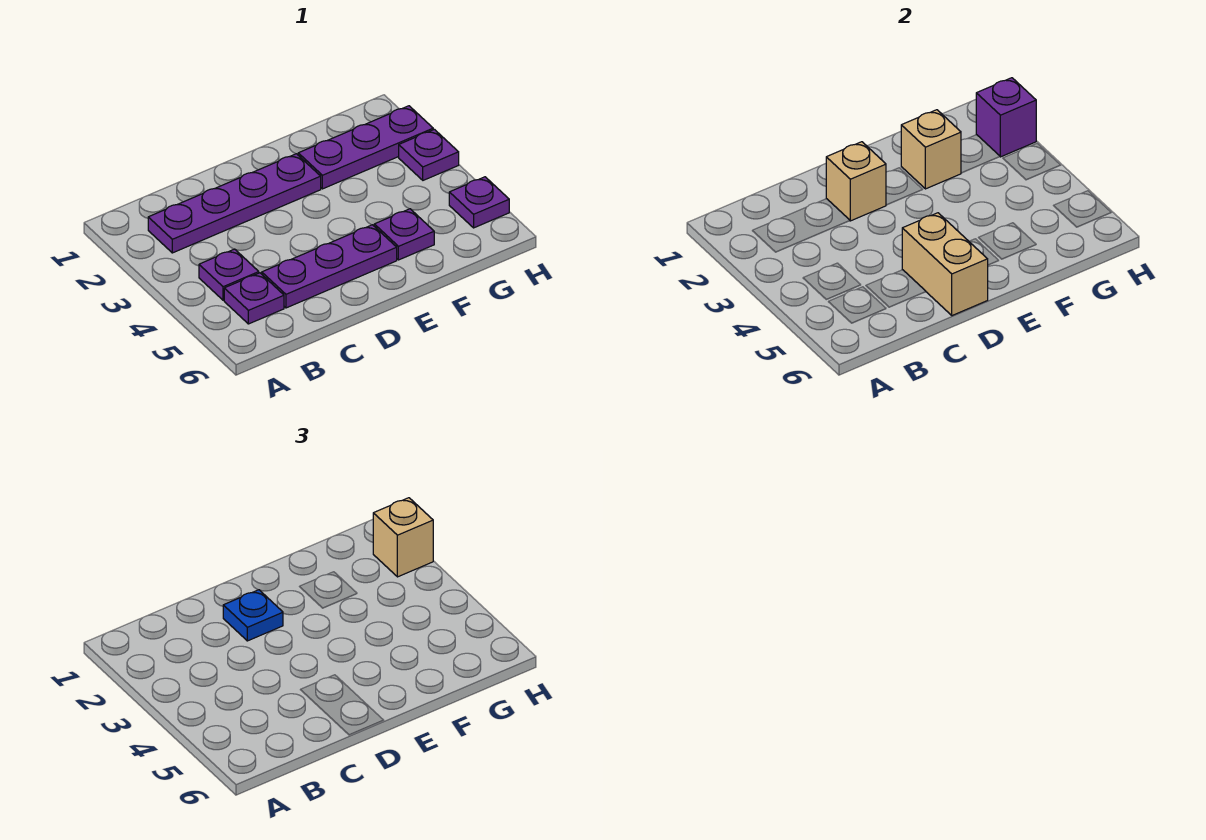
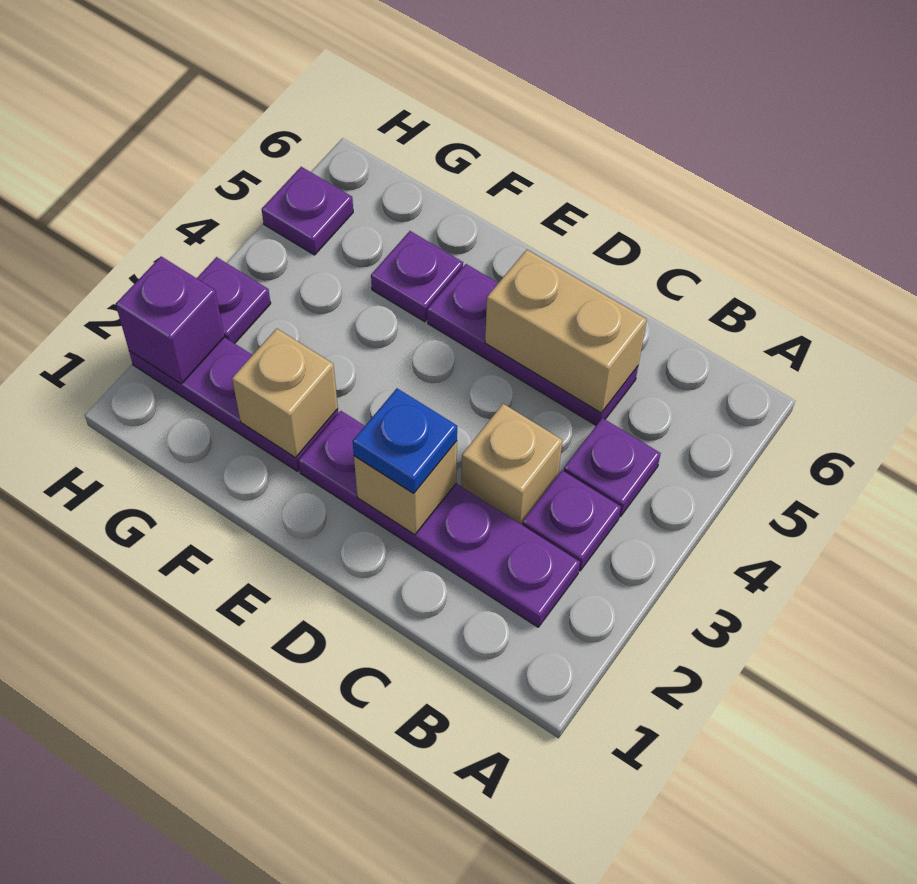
purple plate B5 level 1 -> purple plate B3 level 1
tan brick D5:D6 level 2 -> tan brick C5:D5 level 2
tan brick H2 level 3 -> tan brick C3 level 1

